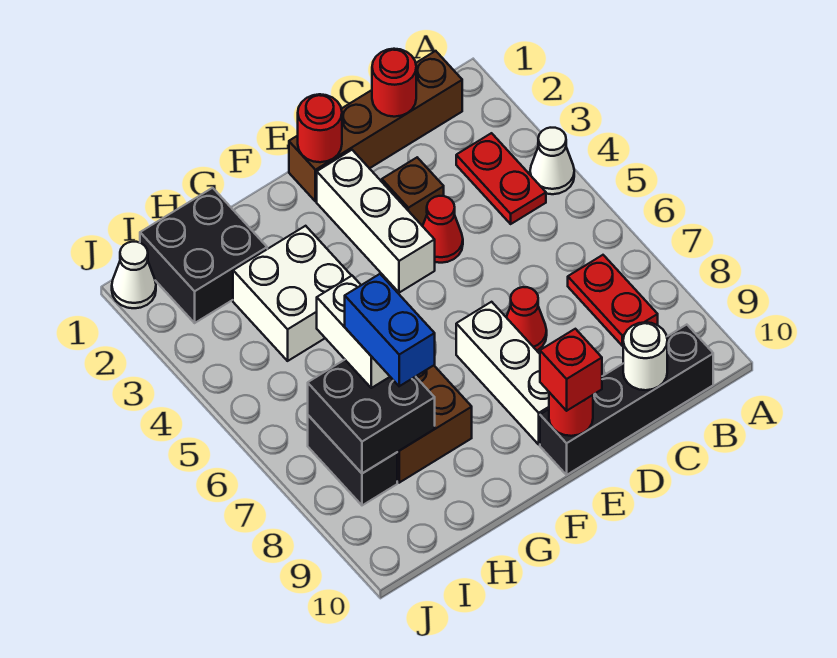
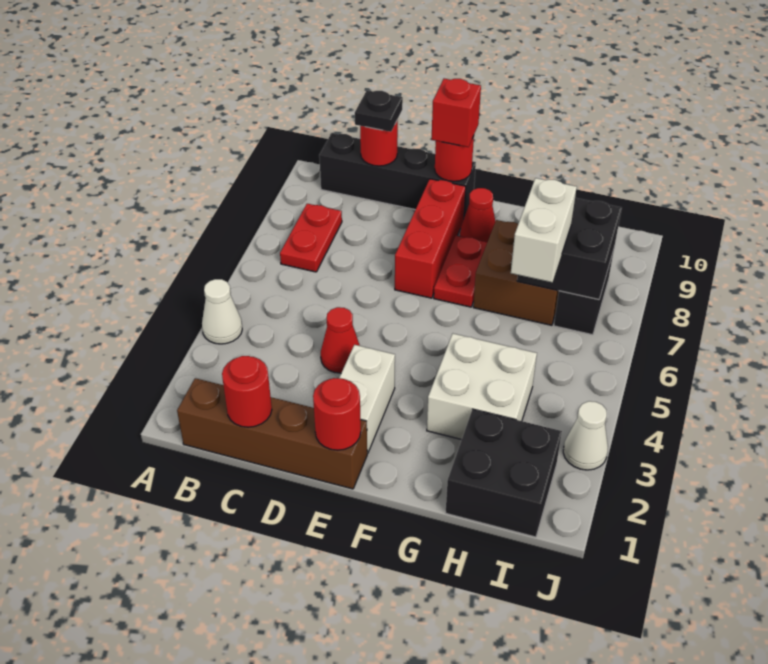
red plate B3:B4 level 1 -> red plate F7:F8 level 1
white round brick C10 level 2 -> red round brick C10 level 2
none -> black plate C10 level 3
brown brick D3 level 1 -> none
red cone D7 level 1 -> red cone F9 level 1
white brick E2:E4 level 1 -> white brick E2:E3 level 1
white brick E7:E9 level 1 -> red brick E7:E9 level 1
blue brick H7:H8 level 4 -> none
white cone J1 level 1 -> white cone J3 level 1

